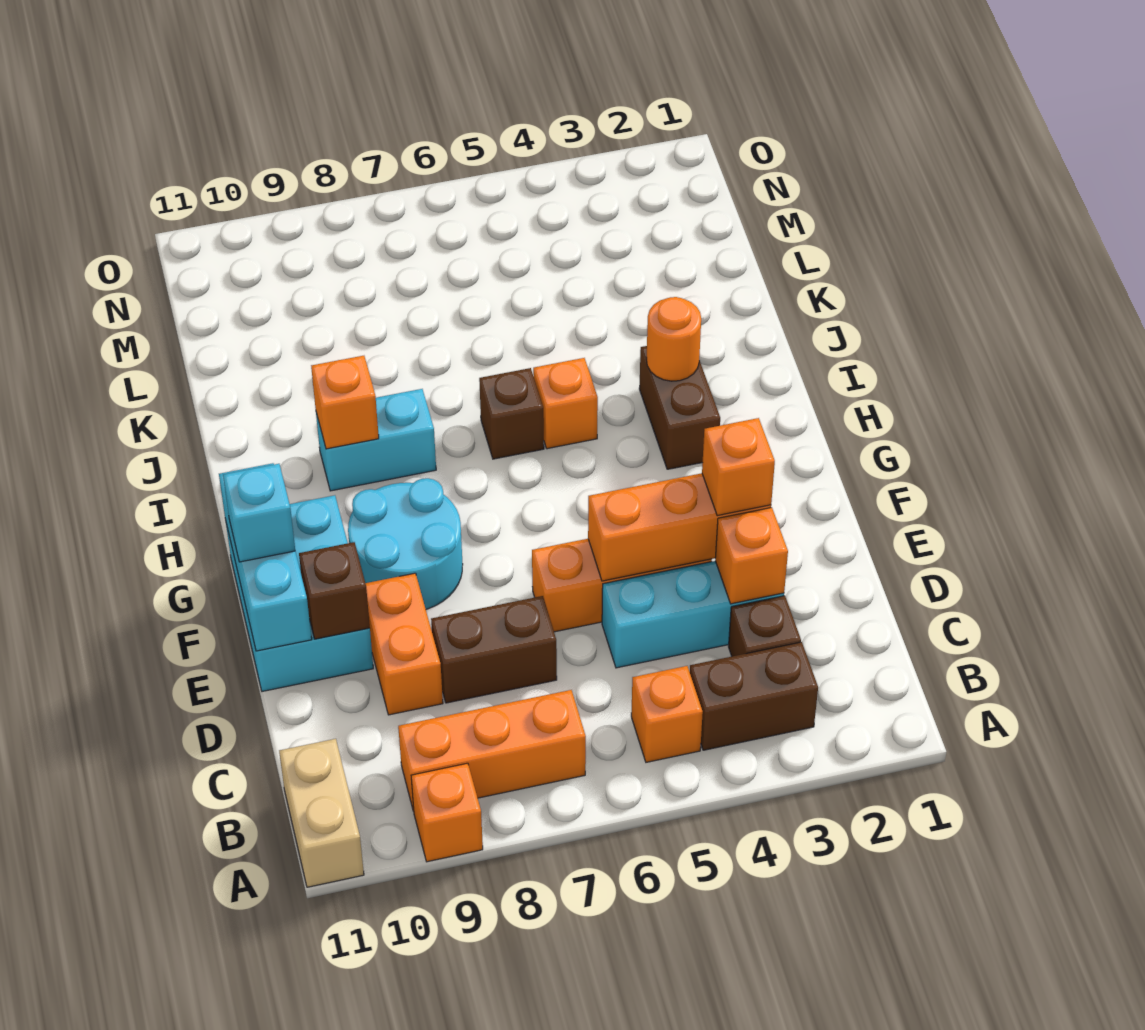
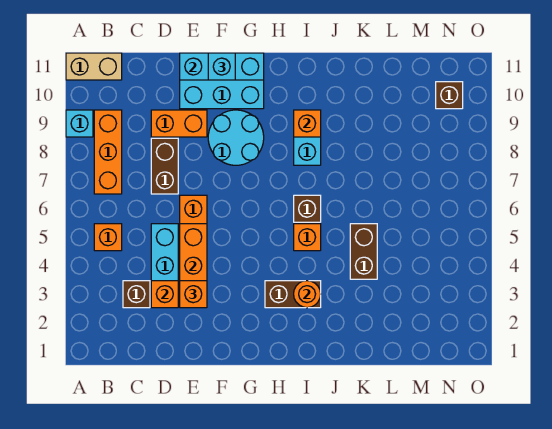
orange brick A9 level 1 -> cyan brick A9 level 1
brown brick B3:B4 level 1 -> brown brick K4:K5 level 1
brown brick E10 level 2 -> brown brick N10 level 1

